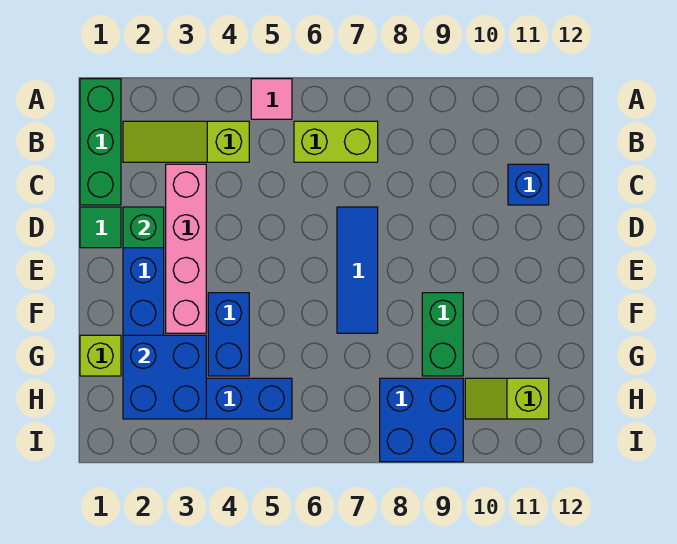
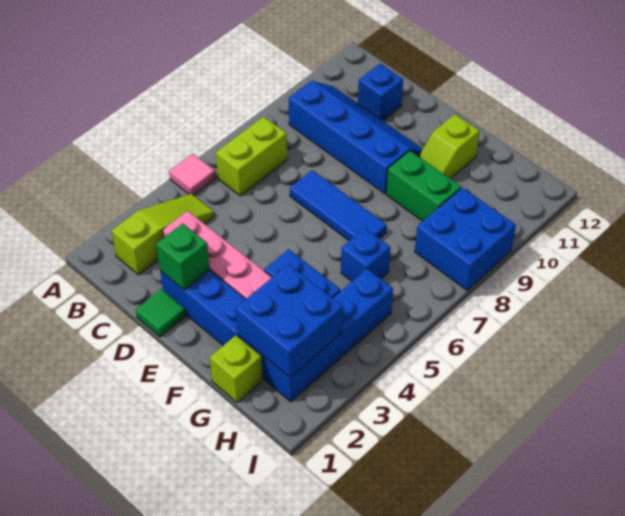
green brick A1:C1 level 1 -> none
lime slope B2:B4 level 1 top 4 -> lime slope B2:B4 level 1 top 2
none -> blue slope B9:E10 level 1 top 9
none -> blue brick G6 level 1
lime slope H10:H11 level 1 top 11 -> lime slope F10:F11 level 1 top 11

